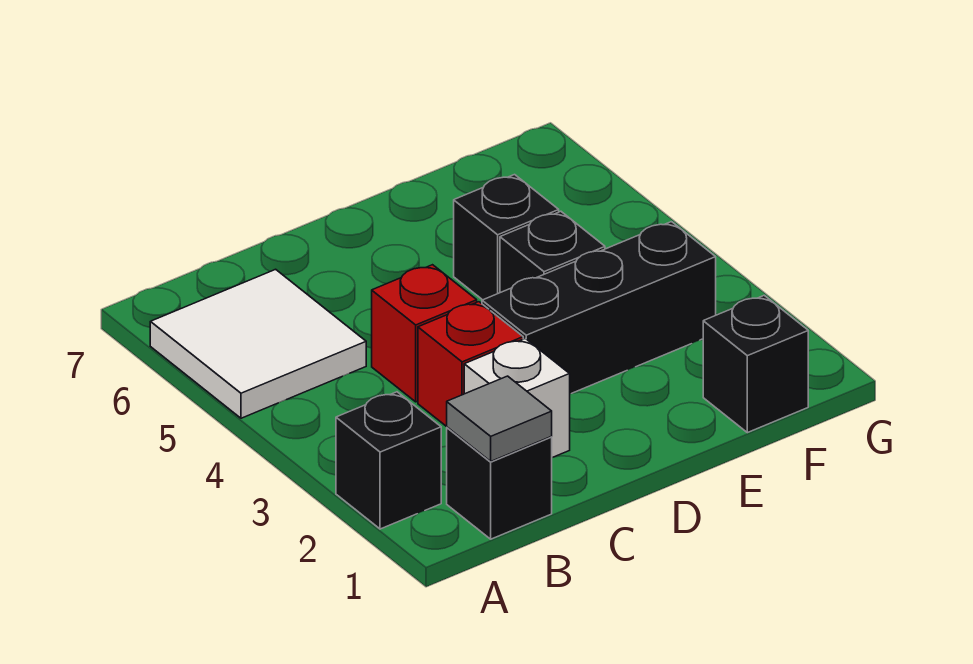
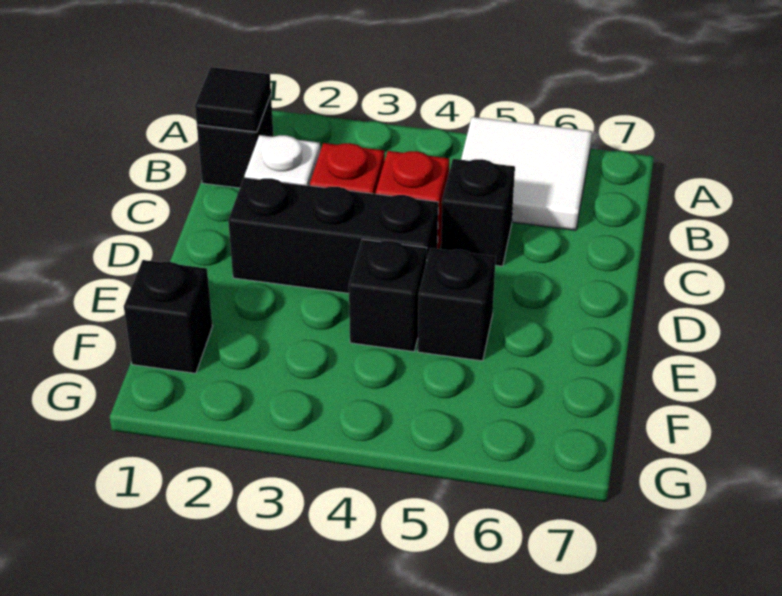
black brick A2 level 1 -> black brick C5 level 1
grey tile B1 level 2 -> black tile B1 level 2
black brick D3:F3 level 1 -> black brick D2:D4 level 1

